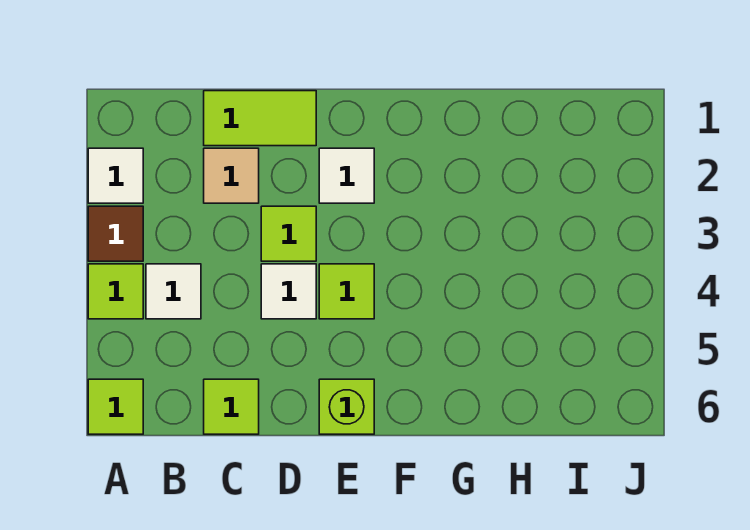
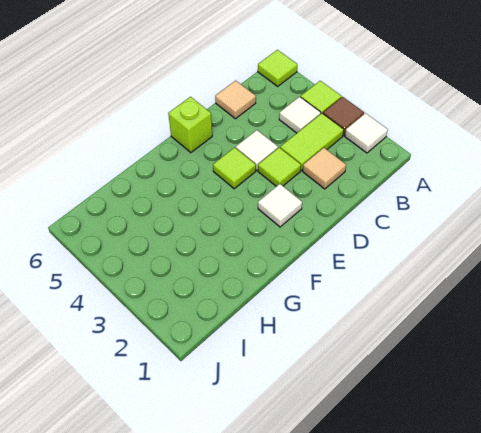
lime tile C1:D1 level 1 -> lime tile B3:C3 level 1
lime tile C6 level 1 -> tan tile C6 level 1

